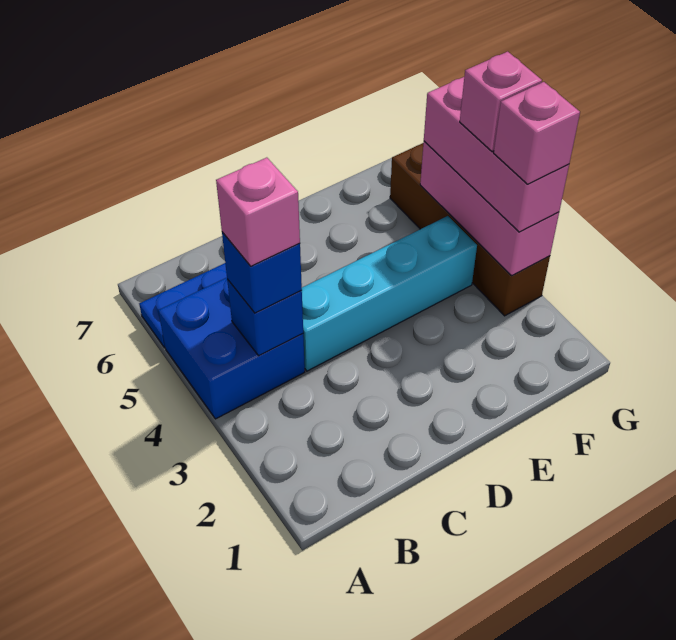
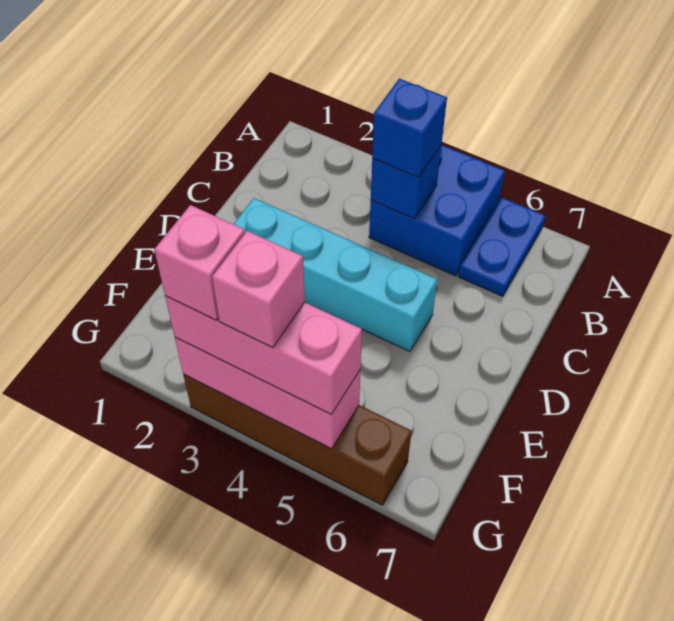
pink brick B4 level 4 -> none
cyan brick C4:F4 level 1 -> cyan brick D2:D5 level 1

